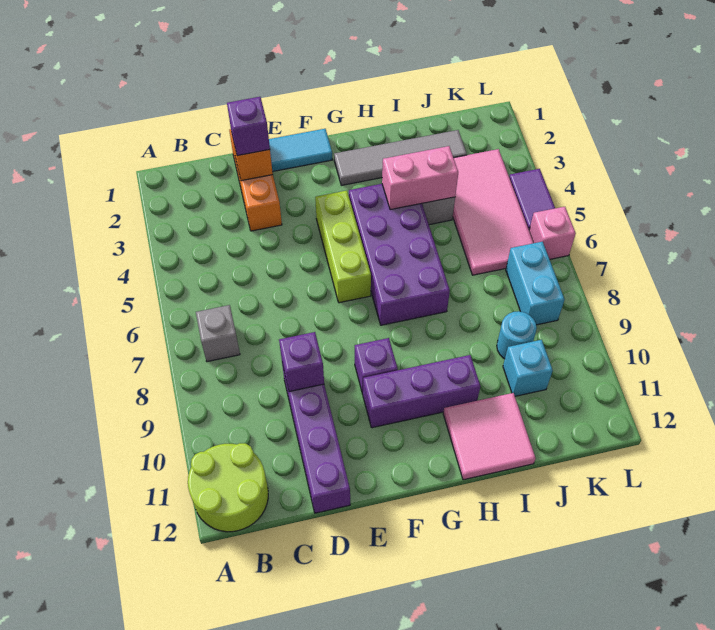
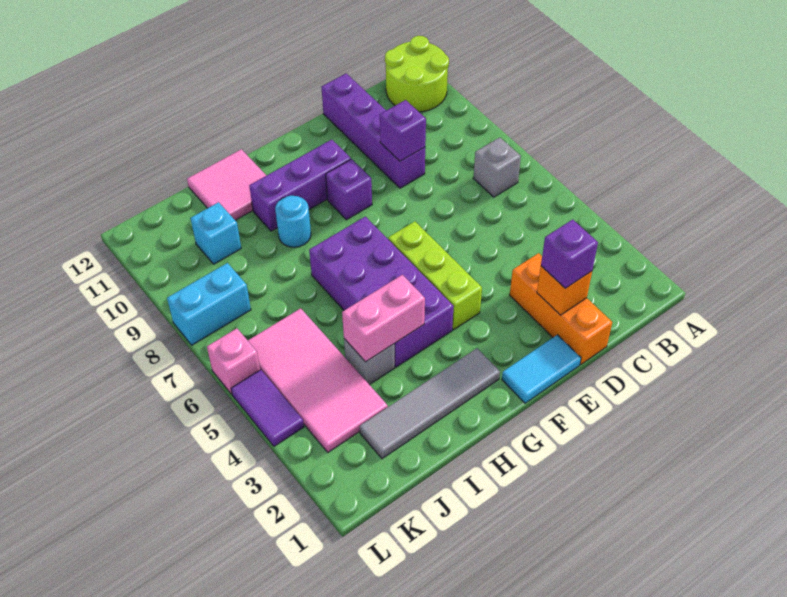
cyan round brick J9 level 1 -> cyan round brick H9 level 1
cyan brick K7:K8 level 1 -> cyan brick K8:L8 level 1

